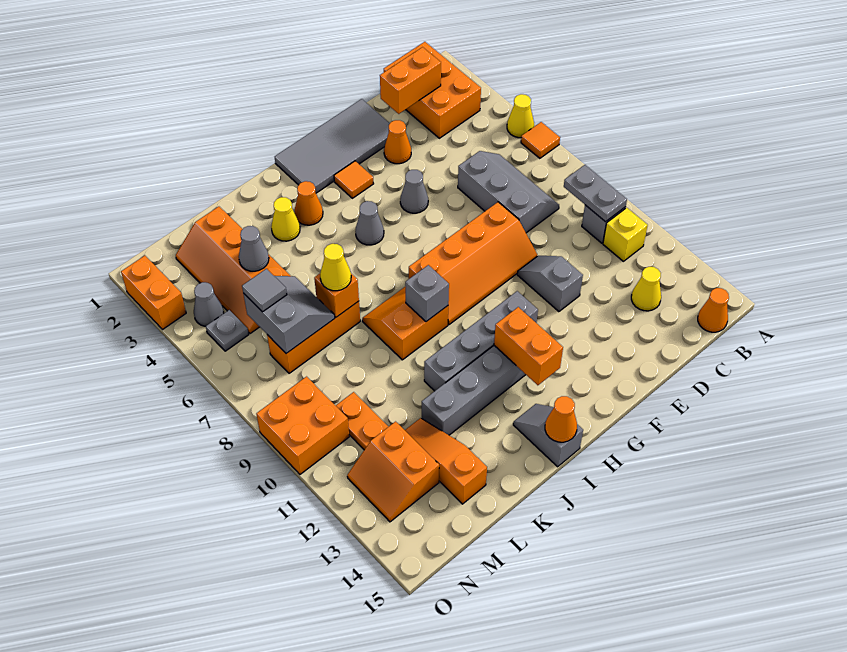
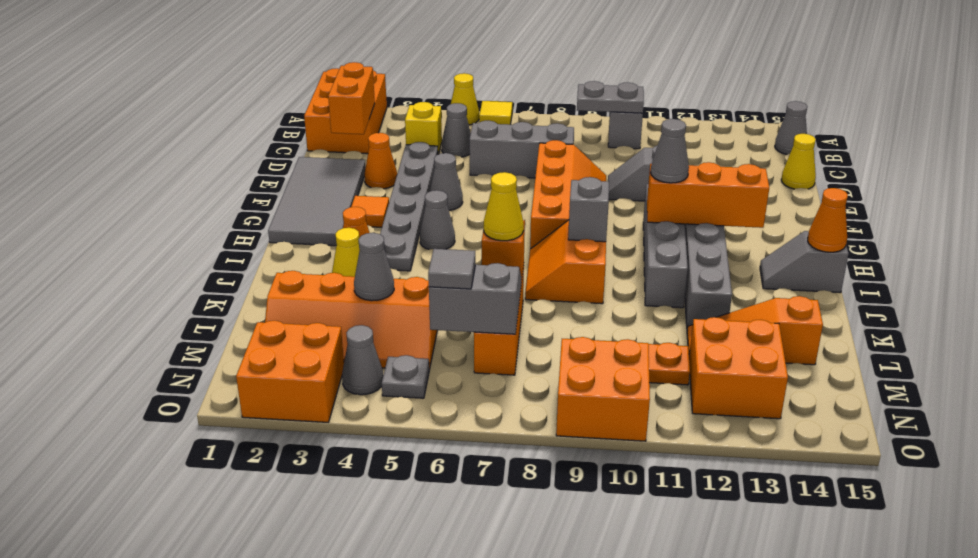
orange tile A6 level 1 -> yellow tile A6 level 1
orange brick B1:C3 level 1 -> orange brick A1:C2 level 1
yellow brick B11 level 1 -> yellow brick C4 level 1
orange cone B15 level 1 -> grey cone B15 level 1
none -> grey cone C5 level 1
yellow cone C13 level 1 -> yellow cone D15 level 1
none -> grey plate D4:I4 level 1
none -> grey cone H11 level 3
orange brick H12:H13 level 2 -> orange brick H11:H13 level 2
orange slope M12:N13 level 1 top M -> orange brick M12:N13 level 1
orange brick O2:O3 level 1 -> orange brick N2:O3 level 1

